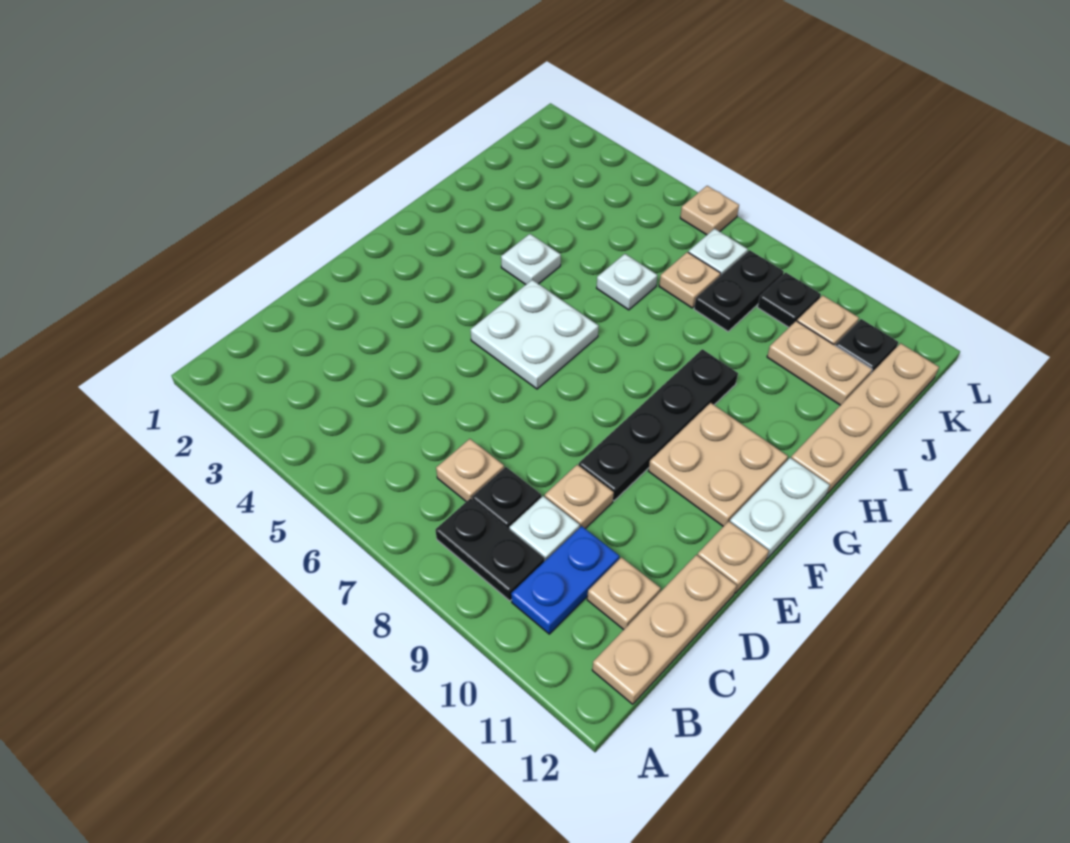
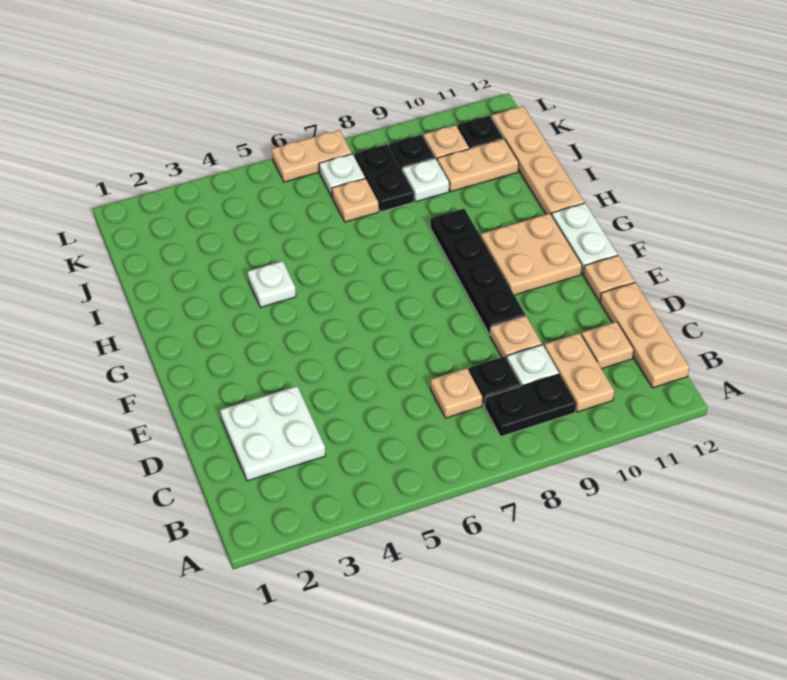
blue plate B10:C10 level 1 -> tan plate B10:C10 level 1
white plate F5:G6 level 1 -> white plate C2:D3 level 1
white plate I6 level 1 -> white plate J9 level 1
tan plate L6 level 1 -> tan plate L6:L7 level 1

